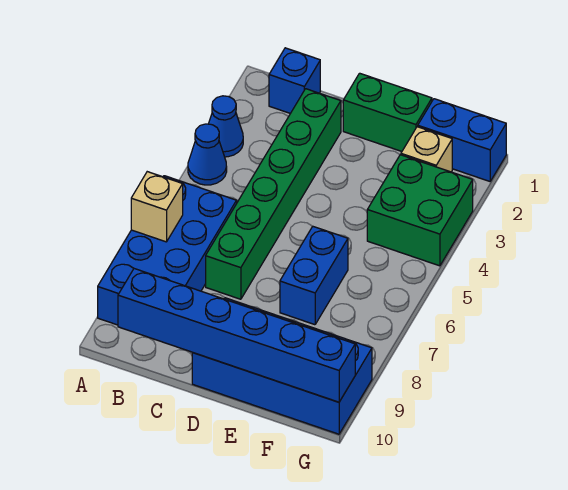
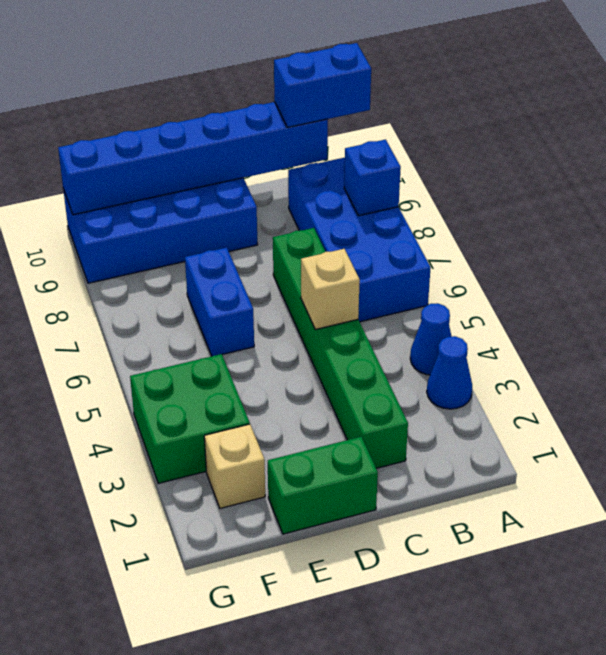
tan brick A7 level 2 -> tan brick C5 level 2
blue brick B1 level 1 -> blue brick A8 level 2
blue brick F1:G1 level 1 -> blue brick A10:B10 level 3

